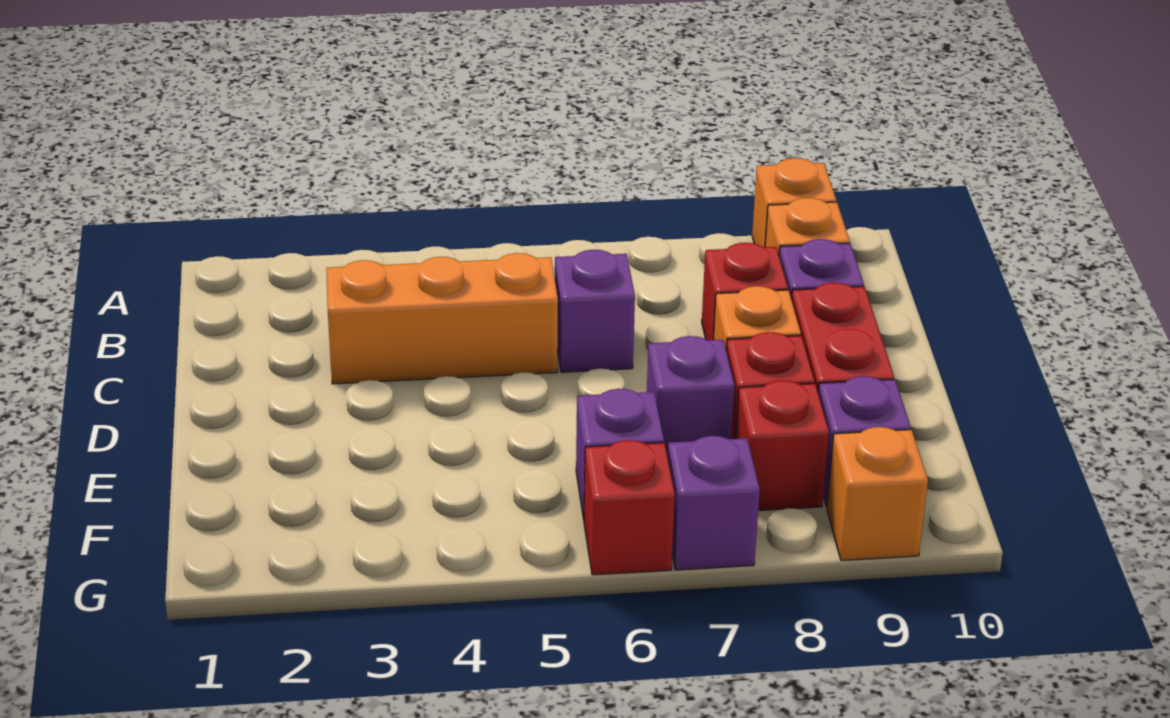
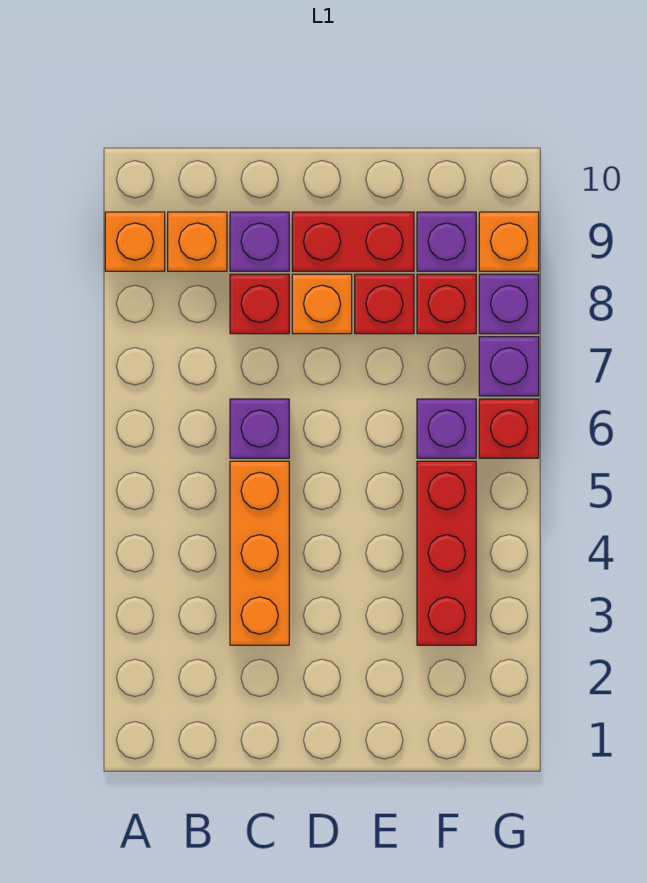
purple brick E7 level 1 -> purple brick G8 level 1
none -> red brick F3:F5 level 1

